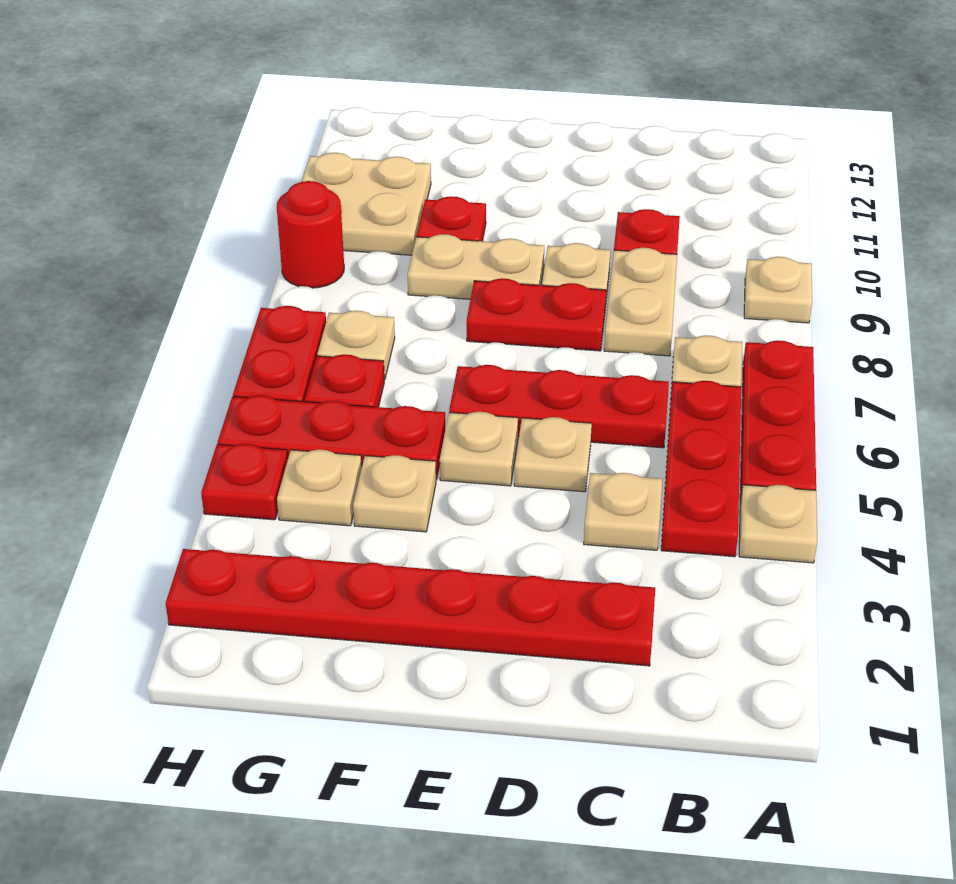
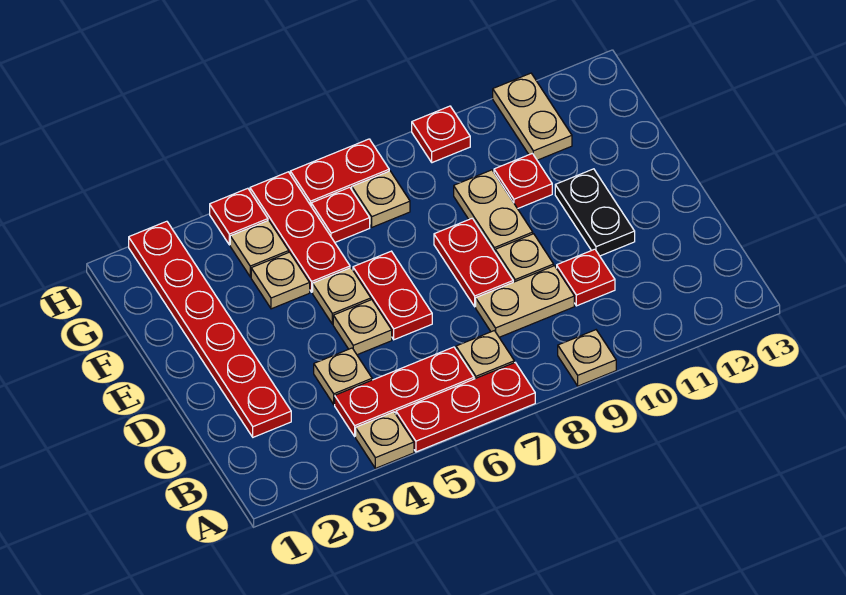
red plate C6:E6 level 1 -> red plate D6:E6 level 1
none -> black plate D11:E11 level 1
tan plate G10:H11 level 1 -> tan plate G11:H11 level 1
red round brick H9 level 1 -> red plate H9 level 1

